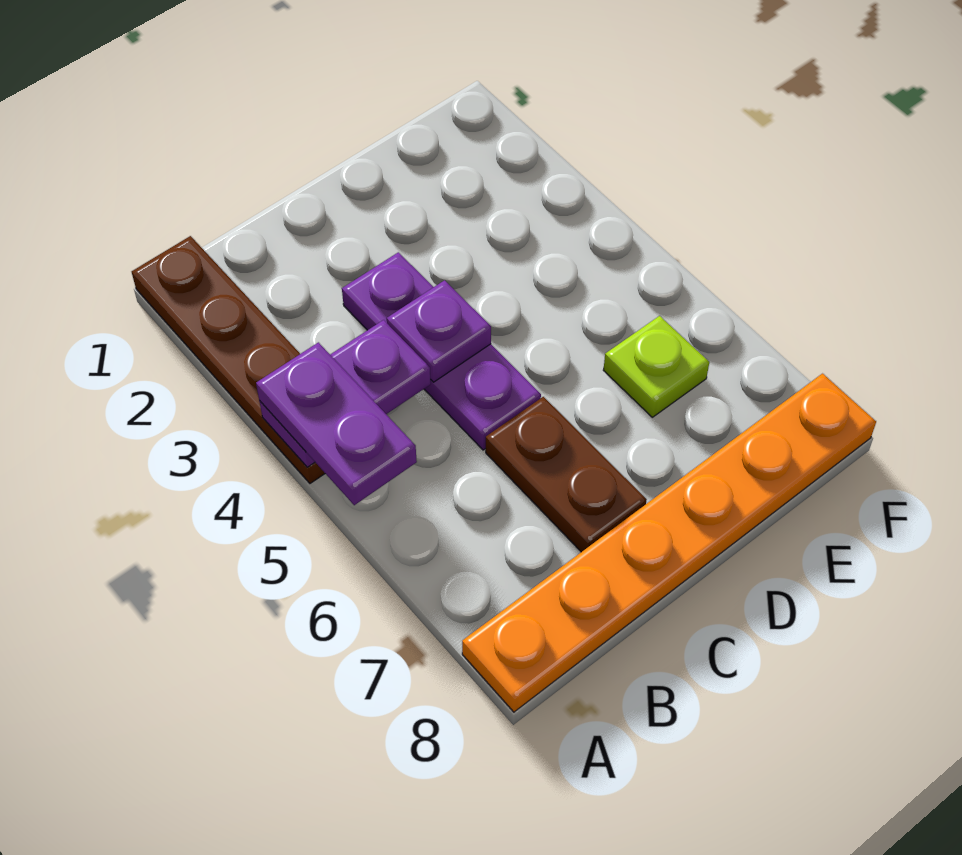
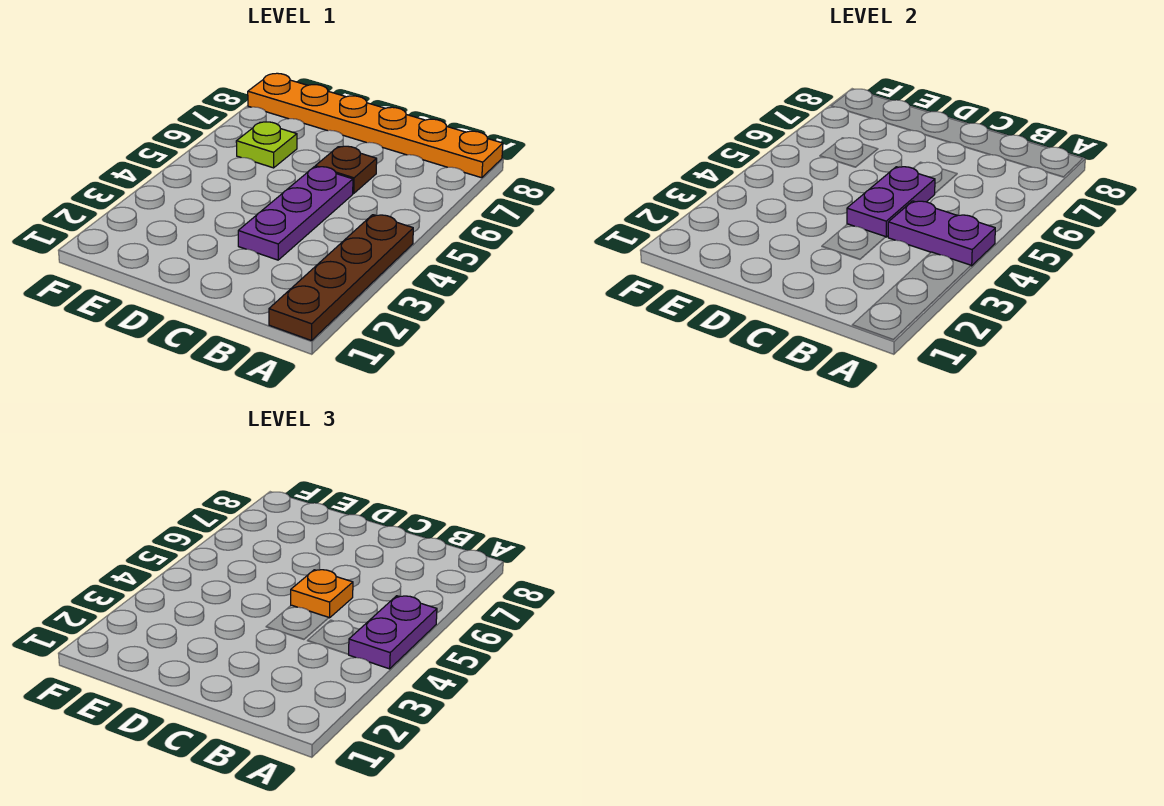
purple plate C4 level 2 -> purple plate C4:C5 level 2
none -> orange plate C5 level 3
brown plate C6:C7 level 1 -> brown plate C6 level 1

